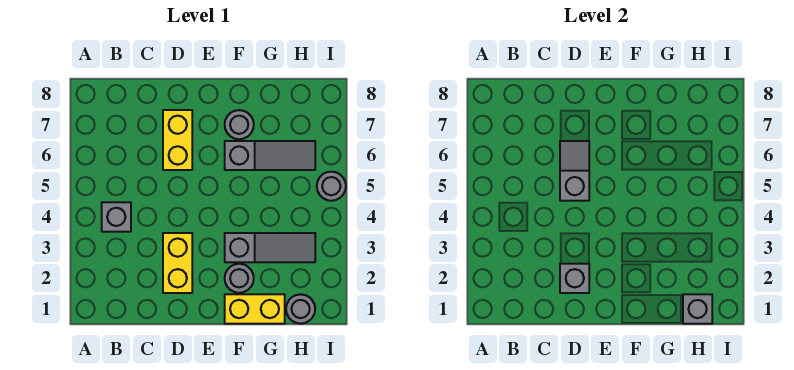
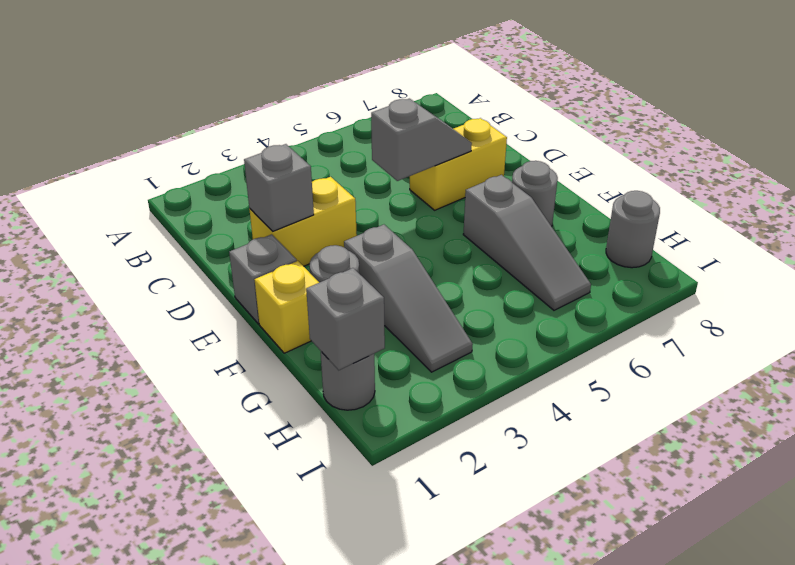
grey brick B4 level 1 -> grey brick E1 level 1
yellow brick F1:G1 level 1 -> yellow brick F1 level 1
grey round brick I5 level 1 -> grey round brick H8 level 1

